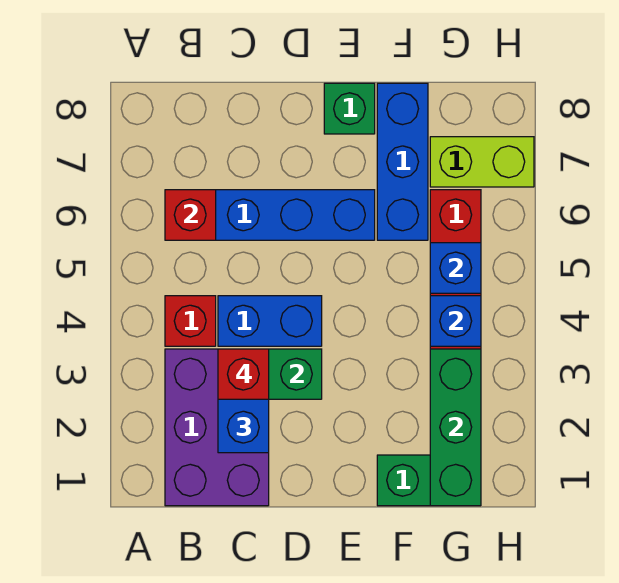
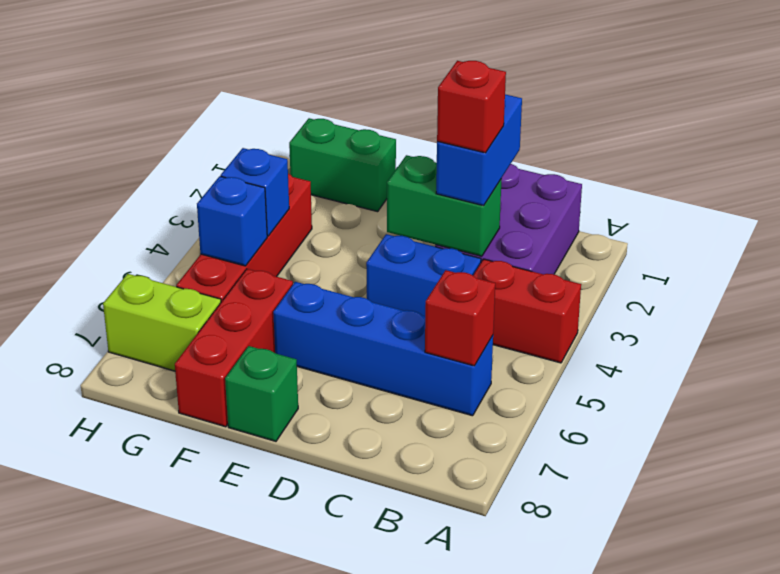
red brick B4 level 1 -> red brick A4:B4 level 1
blue brick F6:F8 level 1 -> red brick F6:F8 level 1
green brick G1:G3 level 2 -> none

